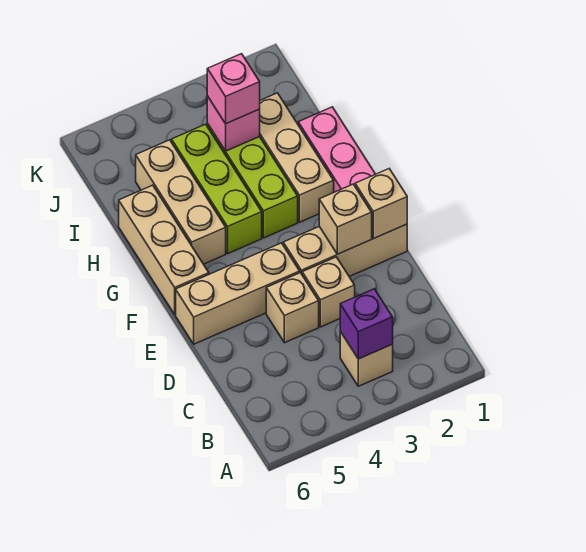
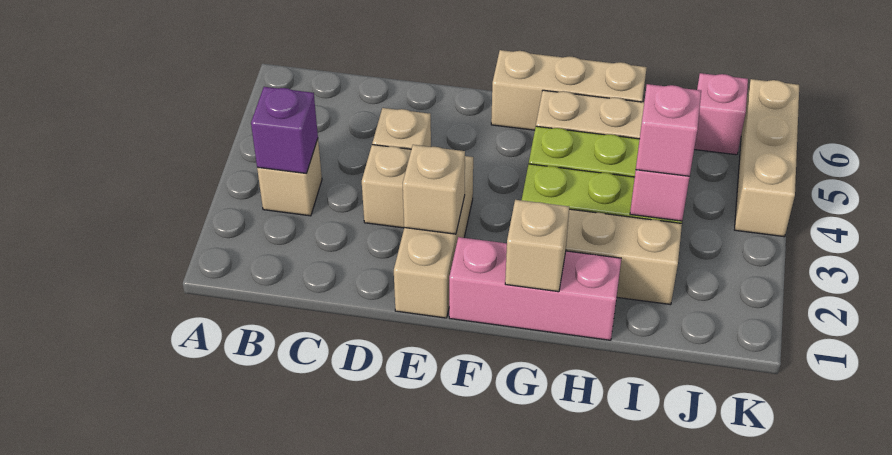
tan brick E1 level 2 -> tan brick G1 level 2
tan brick E4:E6 level 1 -> tan brick K4:K6 level 1
none -> pink brick J6 level 1

